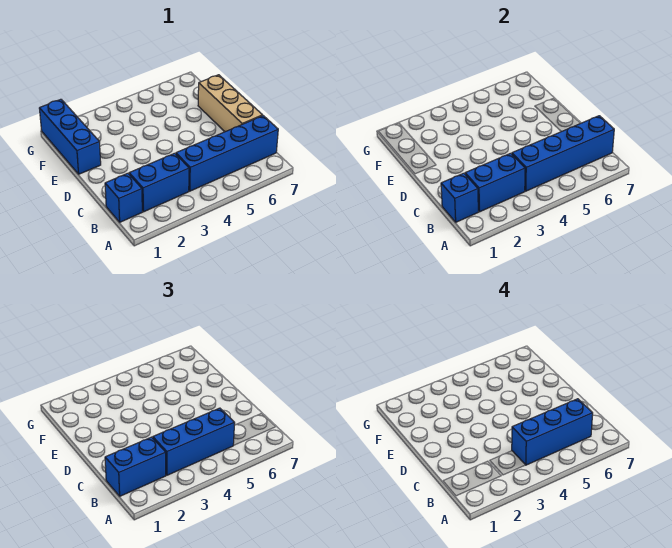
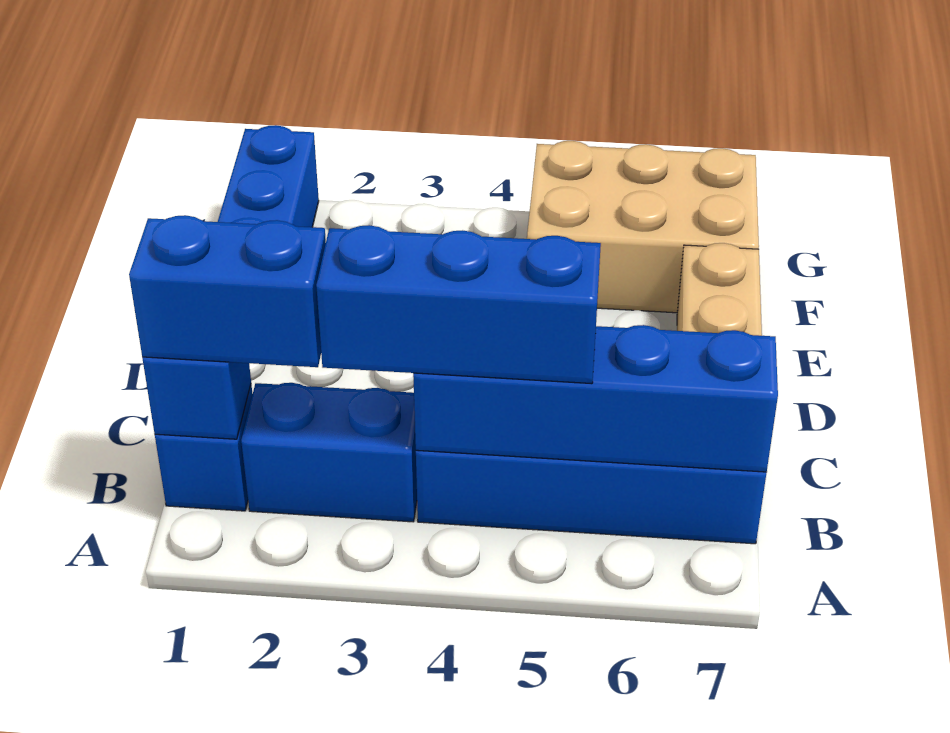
blue brick B2:B3 level 2 -> none
blue brick B4:B6 level 4 -> none
none -> tan brick F5:G7 level 1

